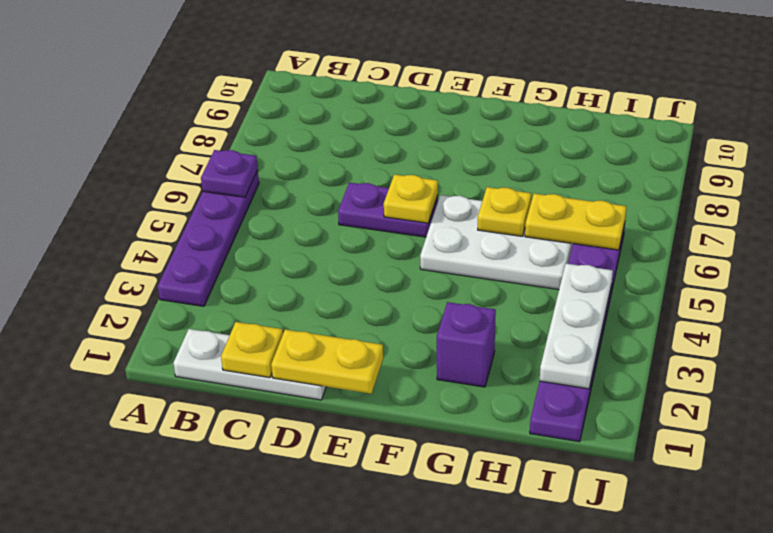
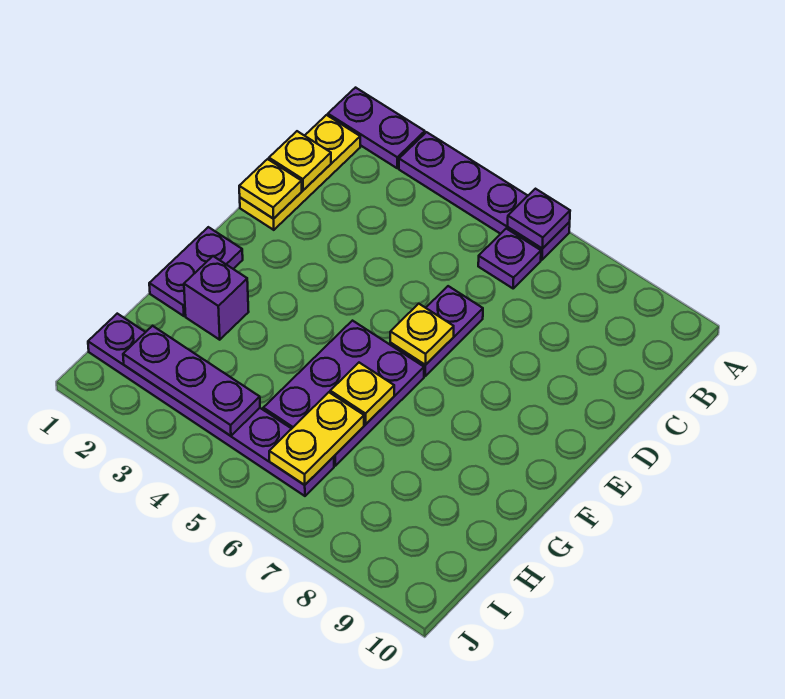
none -> purple plate A1:A2 level 1
white plate B1:D1 level 1 -> yellow plate B1:D1 level 1
none -> purple plate B6 level 1
yellow plate D1:E1 level 2 -> yellow plate D1 level 2
none -> purple plate F1:G1 level 1
white plate F5:H6 level 1 -> purple plate F5:H6 level 1
white plate I2:I4 level 2 -> purple plate I2:I4 level 2

